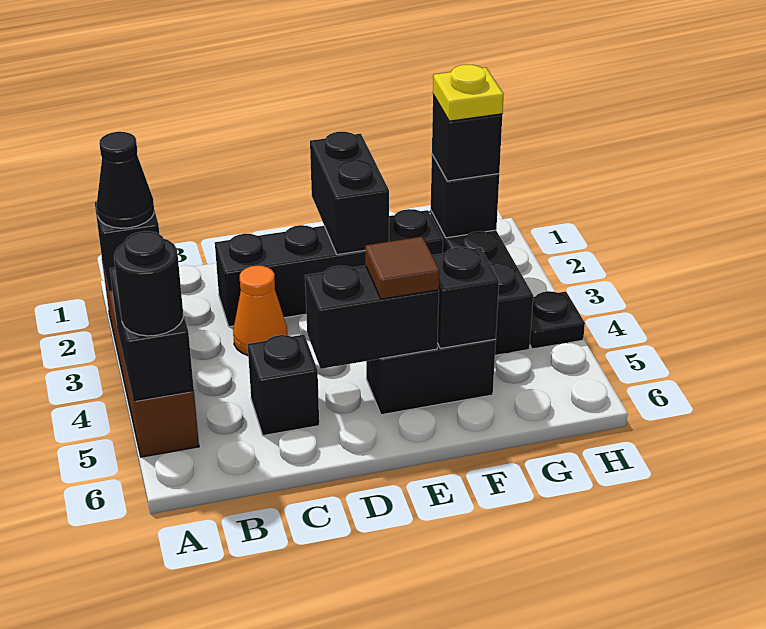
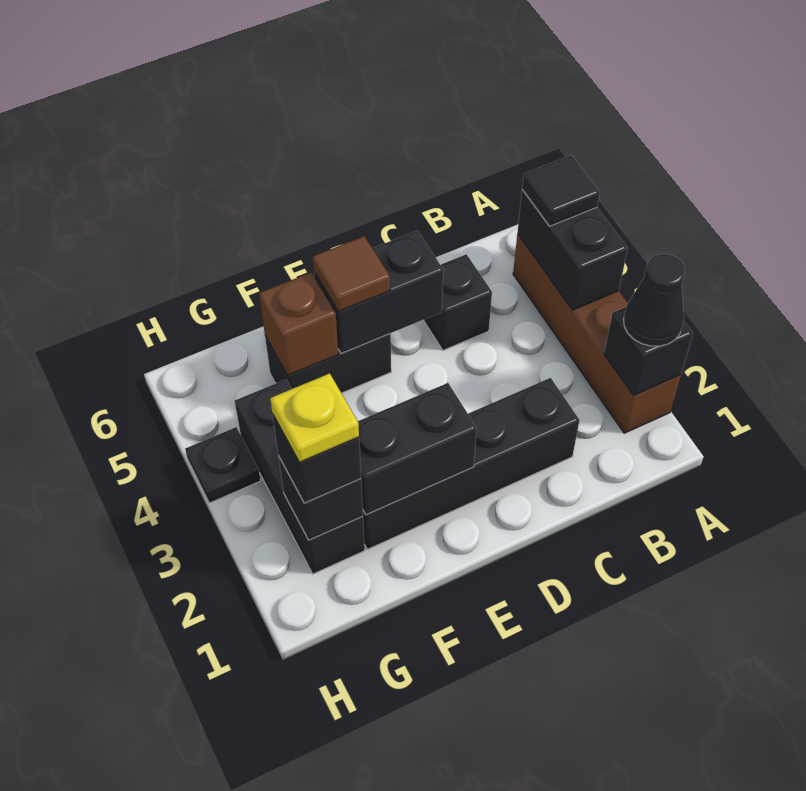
black round brick A5 level 3 -> black tile A5 level 3
orange cone C3 level 1 -> none
black brick E1:E2 level 2 -> black brick E2:F2 level 2
black brick F5 level 2 -> brown brick F5 level 2

